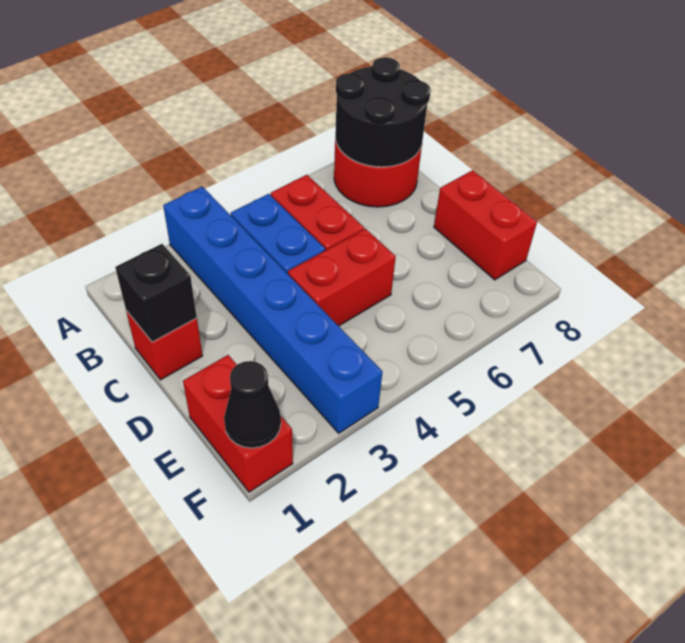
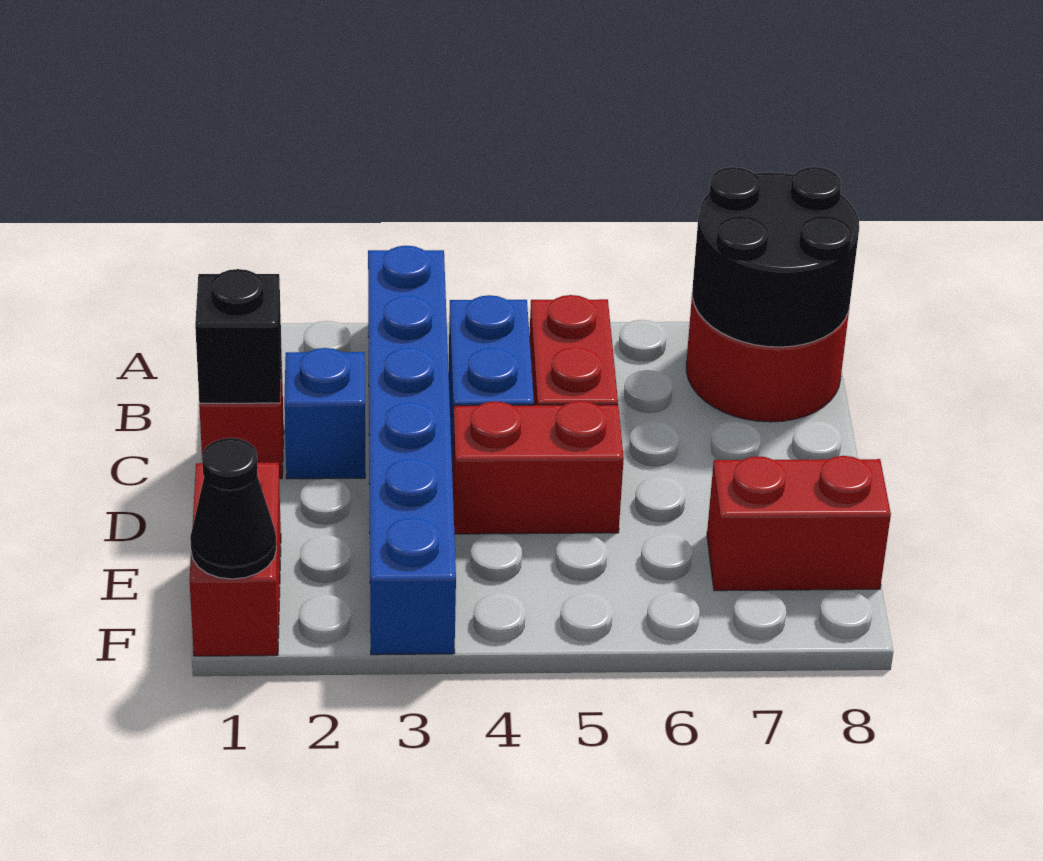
none -> blue brick C2 level 1
red brick D8:E8 level 1 -> red brick E7:E8 level 1

